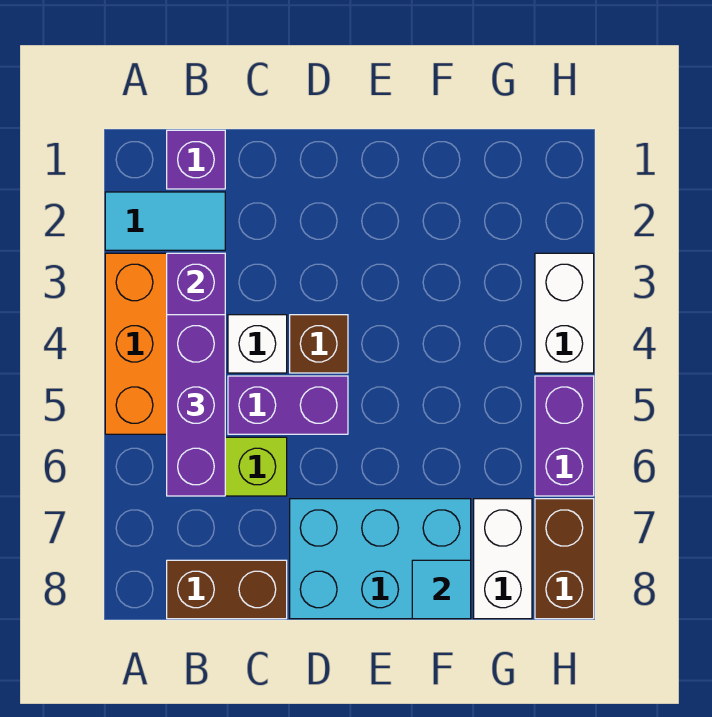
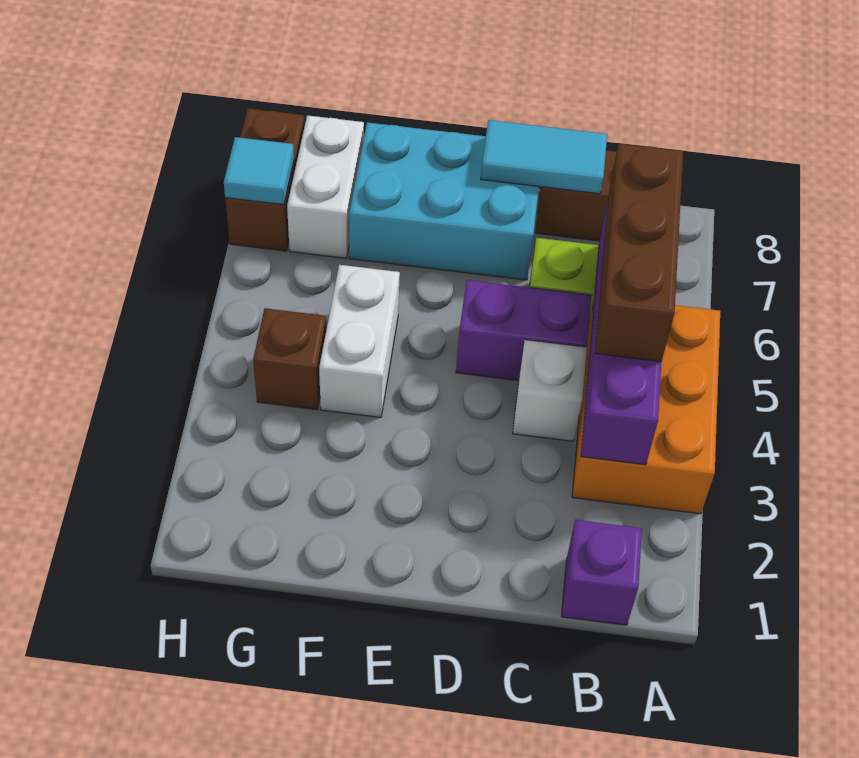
cyan tile A2:B2 level 1 -> cyan tile C8:D8 level 2
purple brick B4:B6 level 3 -> brown brick B4:B6 level 3
brown brick D4 level 1 -> brown brick G4 level 1
cyan tile F8 level 2 -> cyan tile H7 level 2
white brick H3:H4 level 1 -> white brick F4:F5 level 1
purple brick H5:H6 level 1 -> none

